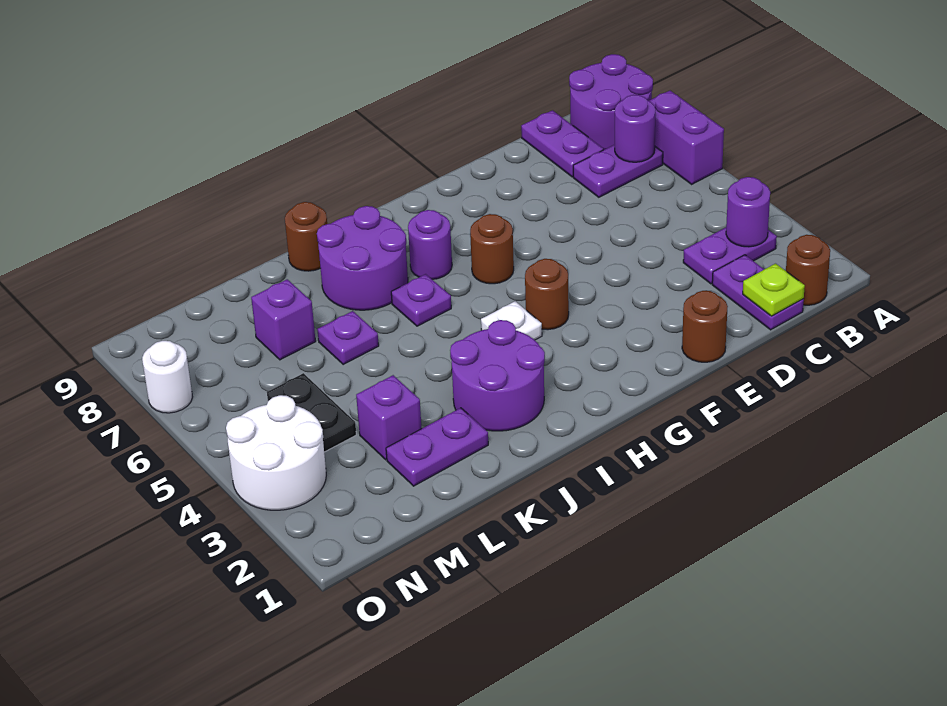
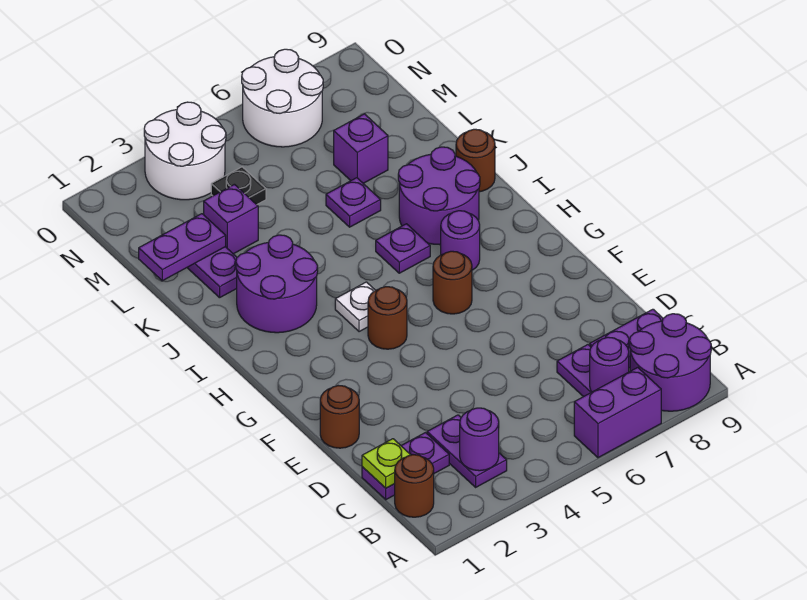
none -> purple plate L1:L2 level 2
black plate M4:M5 level 1 -> black plate M4 level 1
white round brick O7 level 1 -> white round brick N6:O7 level 1

